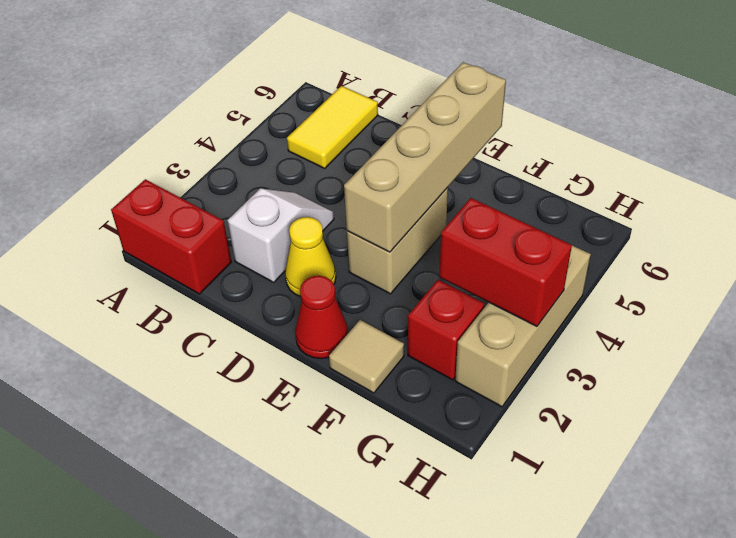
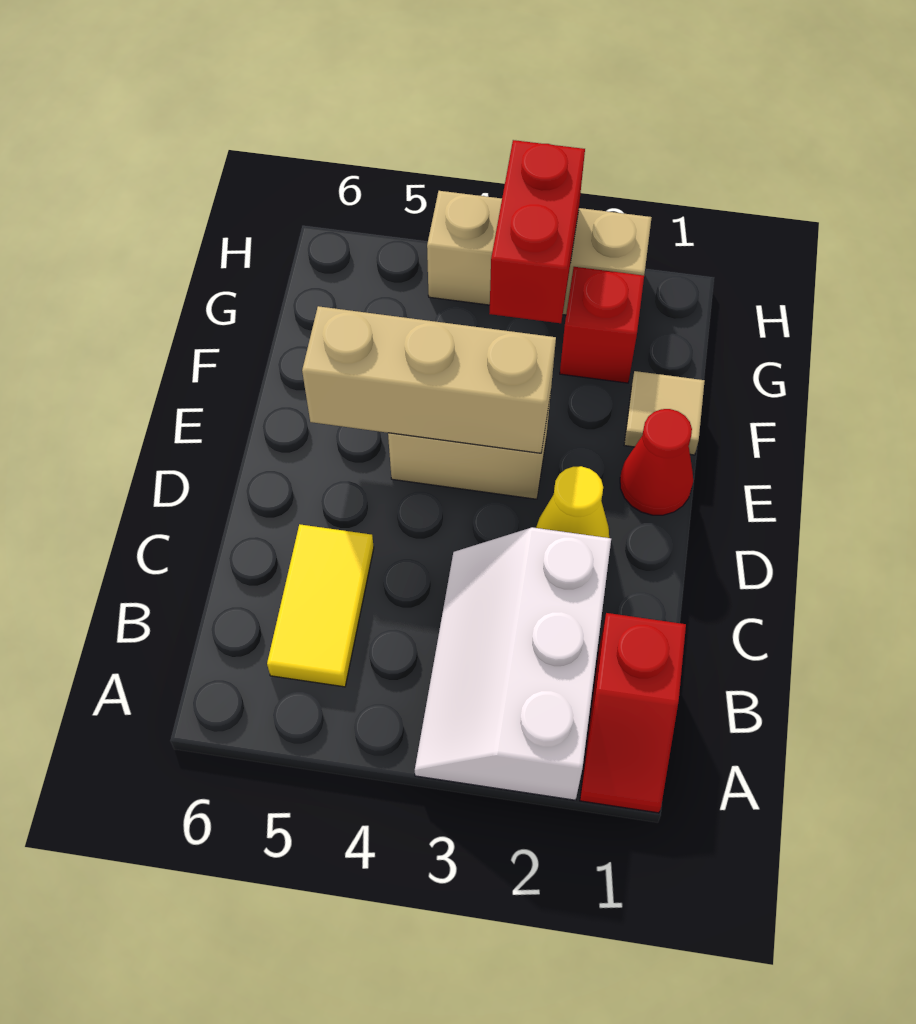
red brick A1:B1 level 1 -> red slope A1:B1 level 1 top B
yellow tile B5:B6 level 1 -> yellow tile B5:C5 level 1
white slope C2:C3 level 1 top 2 -> white slope A2:C3 level 1 top 2
tan brick E3:E6 level 2 -> tan brick E3:E5 level 2

